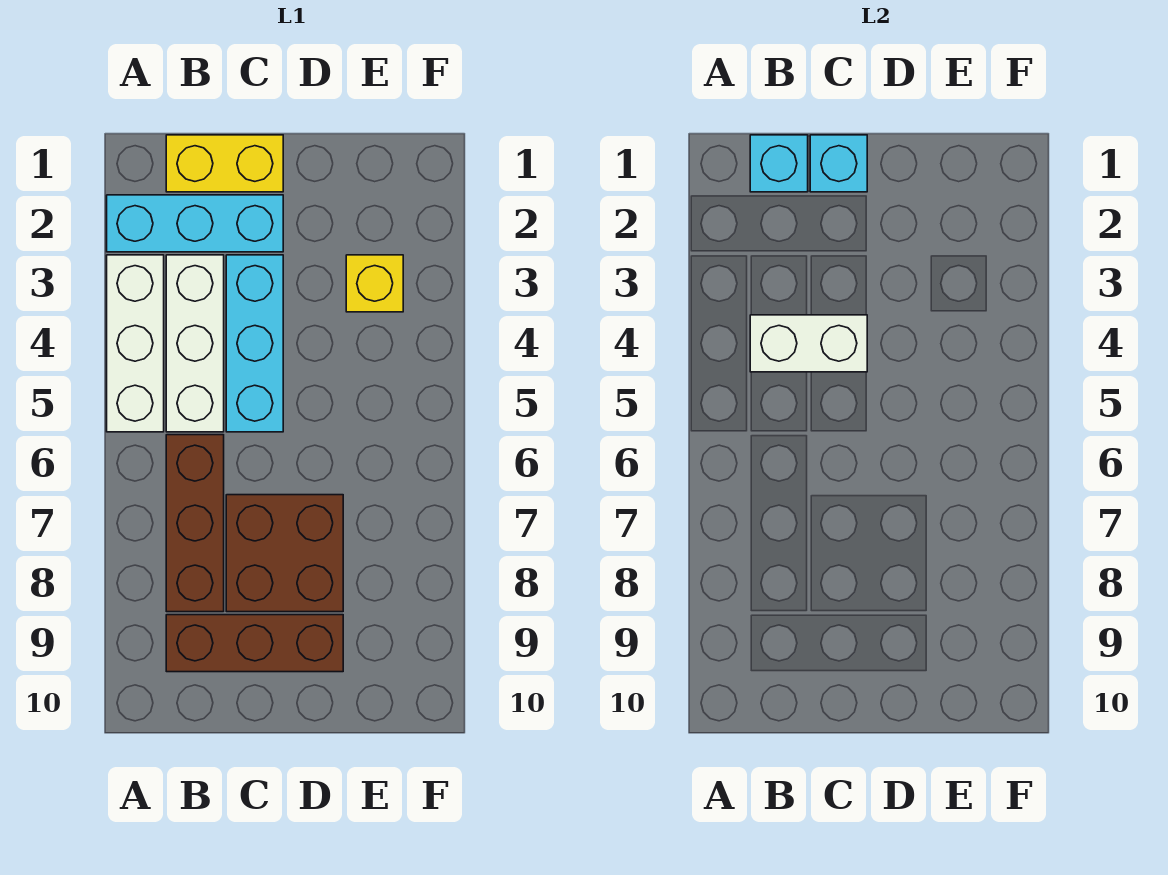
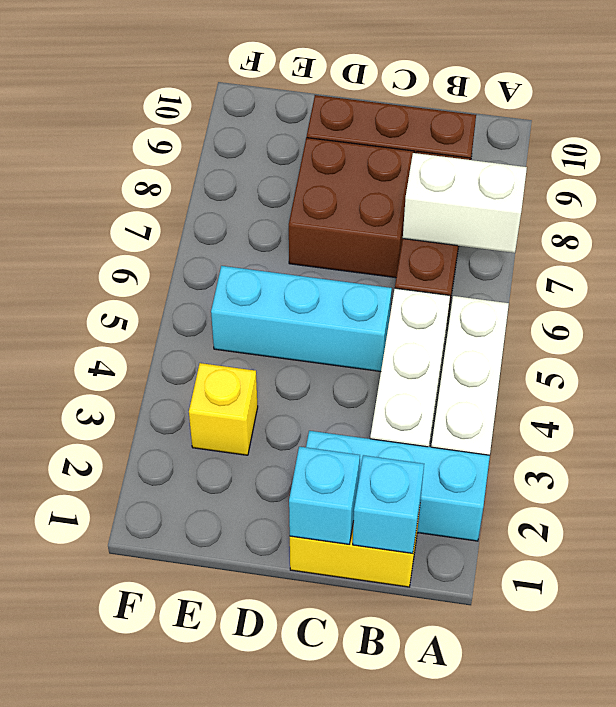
white brick B4:C4 level 2 -> white brick A7:B7 level 2
cyan brick C3:C5 level 1 -> cyan brick C5:E5 level 1

